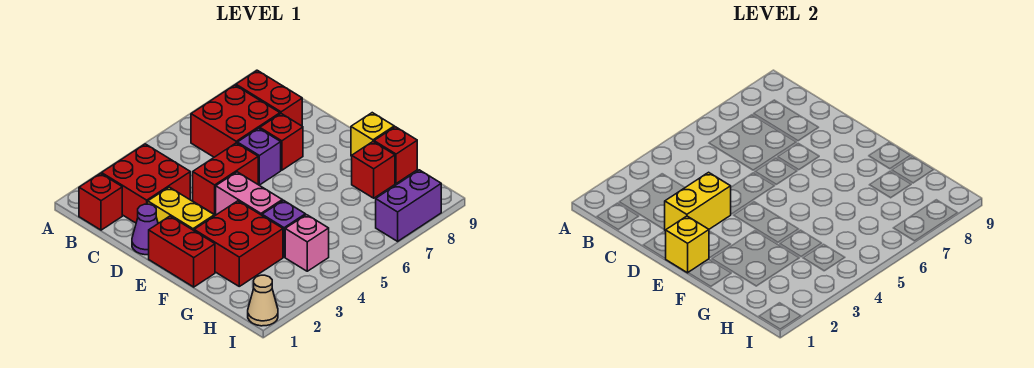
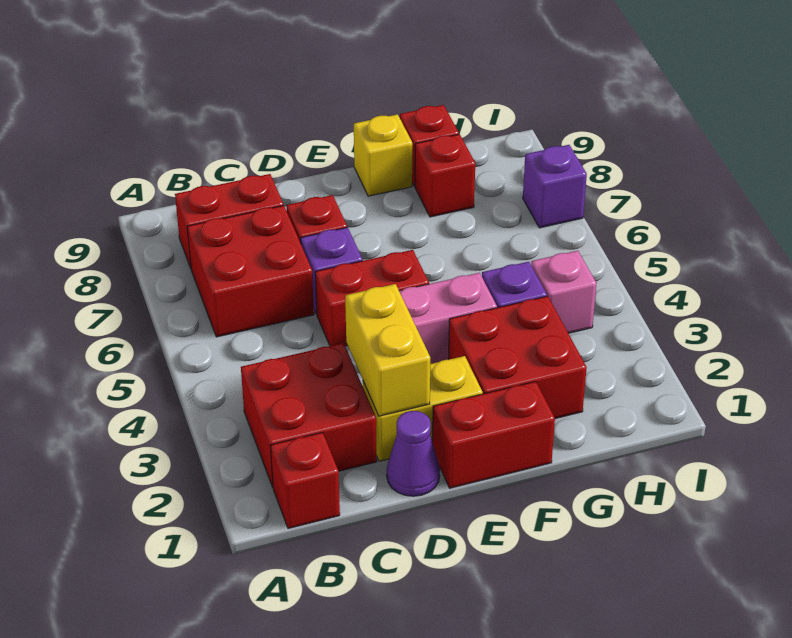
red brick D4:D5 level 1 -> red brick D5:E5 level 1
yellow brick E1 level 2 -> none
tan cone I1 level 1 -> none
purple brick I7:I8 level 1 -> purple brick I7 level 1

